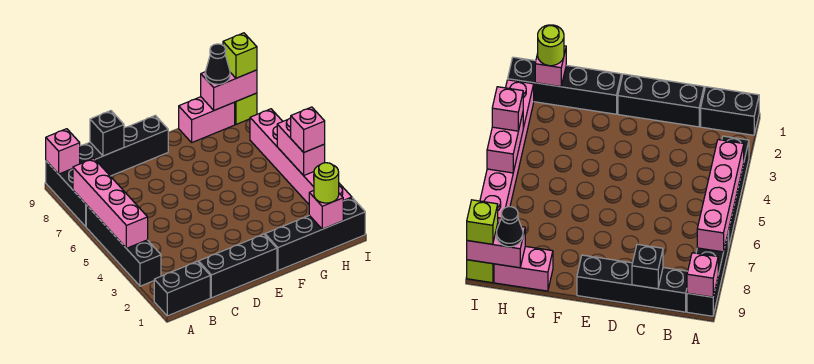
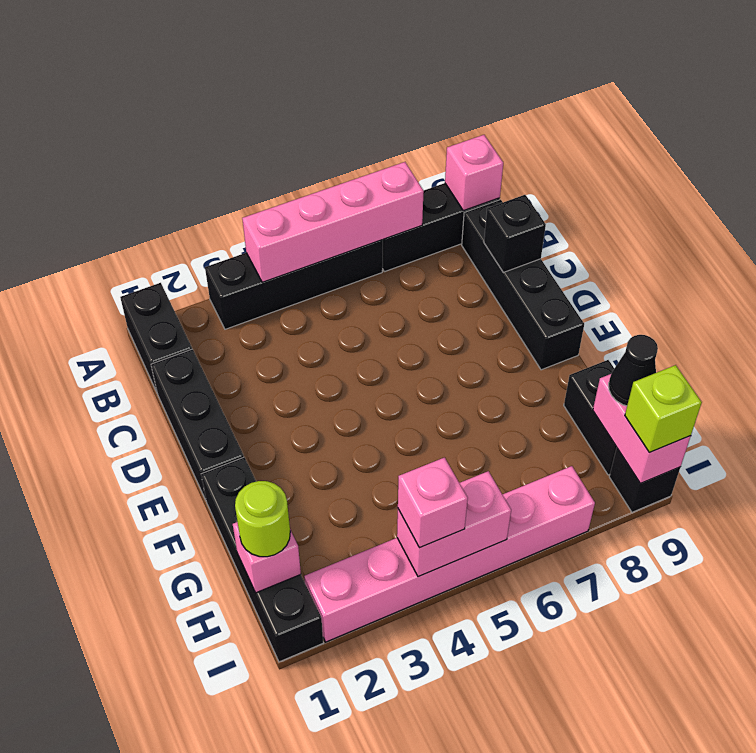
pink brick G9:H9 level 1 -> black brick G9:H9 level 1
lime brick I9 level 1 -> black brick I9 level 1

